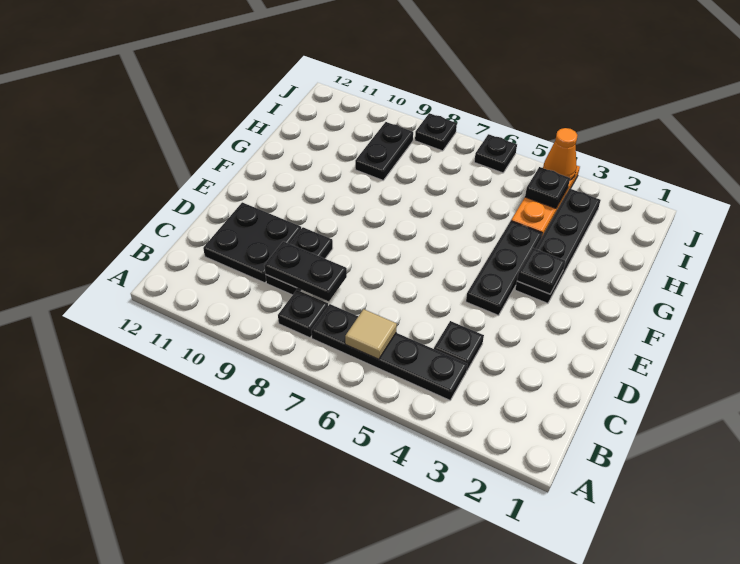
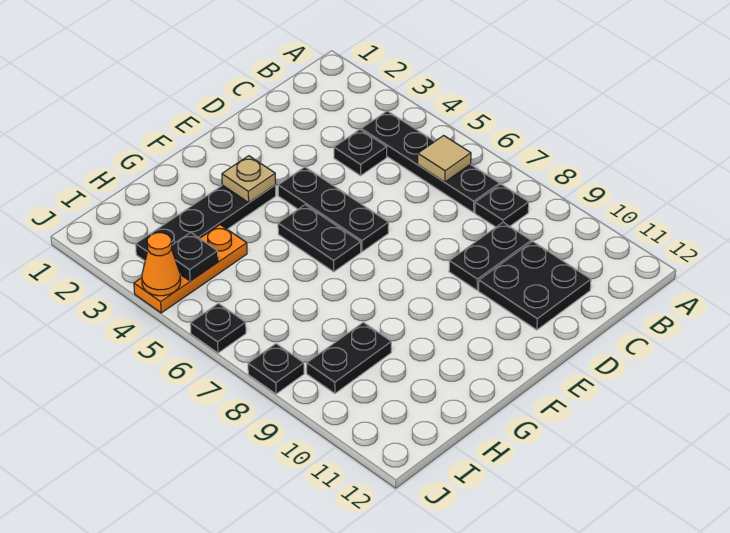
black plate C8:C9 level 2 -> black plate F5:F6 level 1
black plate E4:G4 level 1 -> black plate E4:E6 level 1
black plate F3 level 2 -> tan plate F3 level 2

